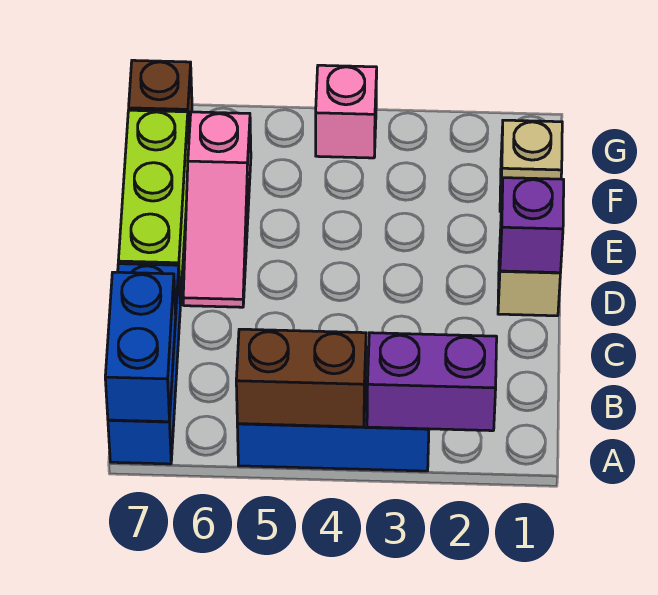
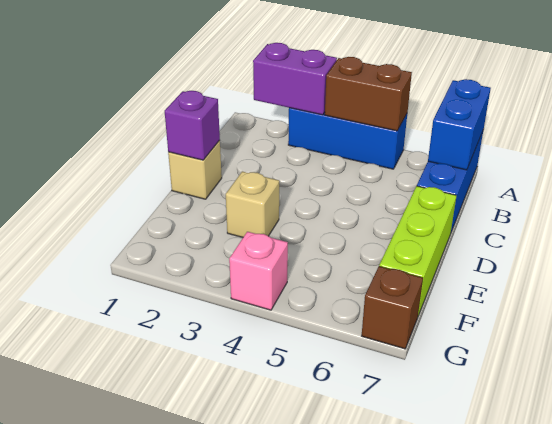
pink slope D6:F6 level 1 top F -> none
tan brick F1 level 1 -> tan brick E3 level 1

